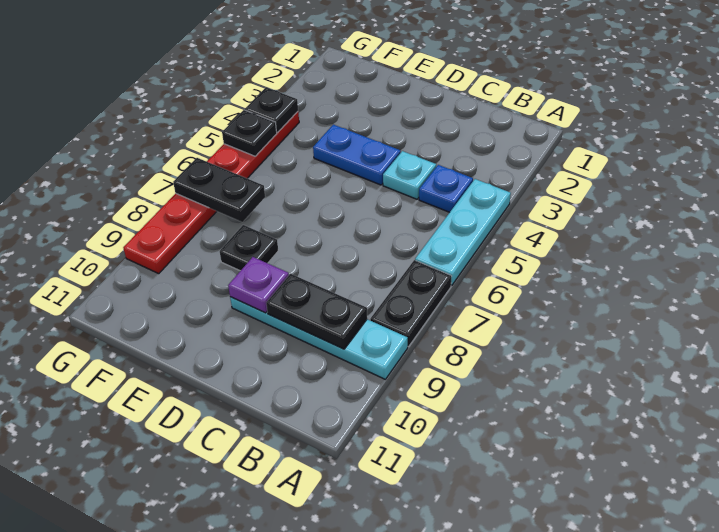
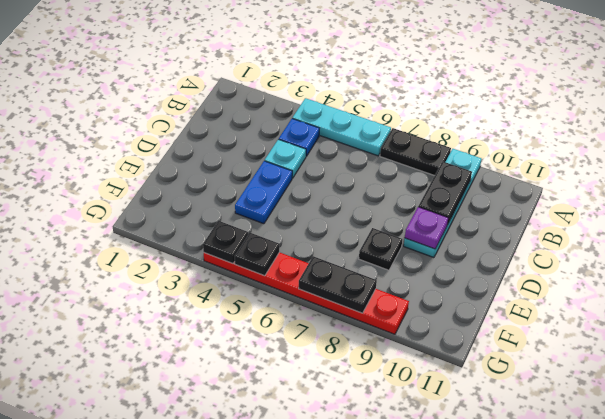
black plate F7:G7 level 2 -> black plate G7:G8 level 2

